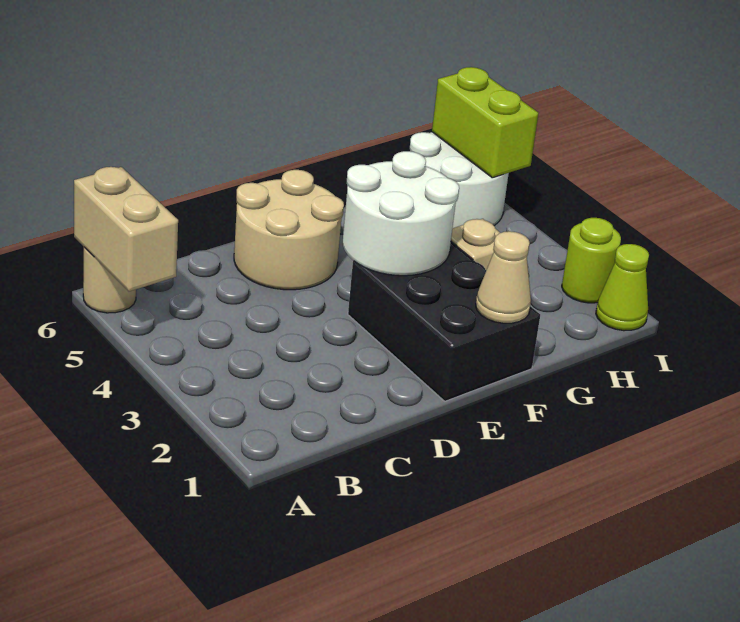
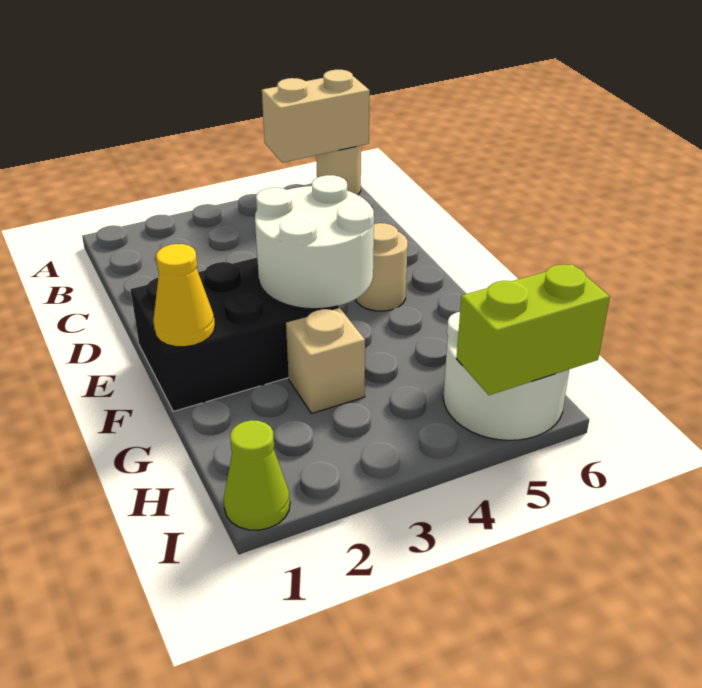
tan round brick D5:E6 level 1 -> tan round brick E5 level 1
tan cone F1 level 2 -> yellow cone F1 level 2
lime round brick I2 level 1 -> none

